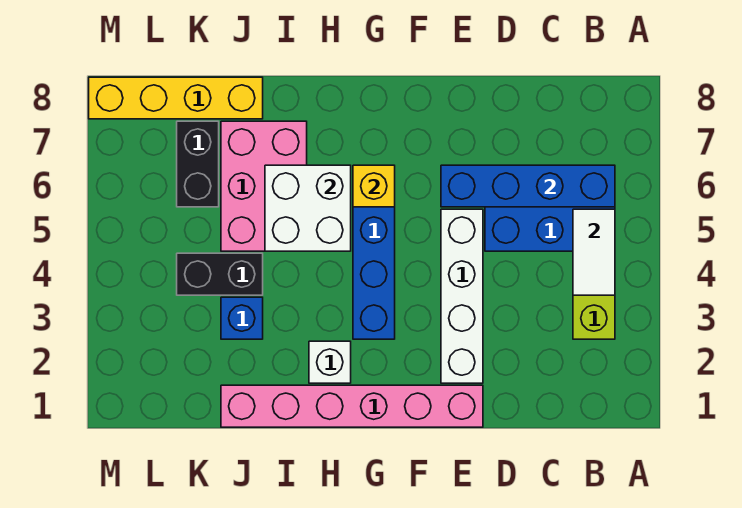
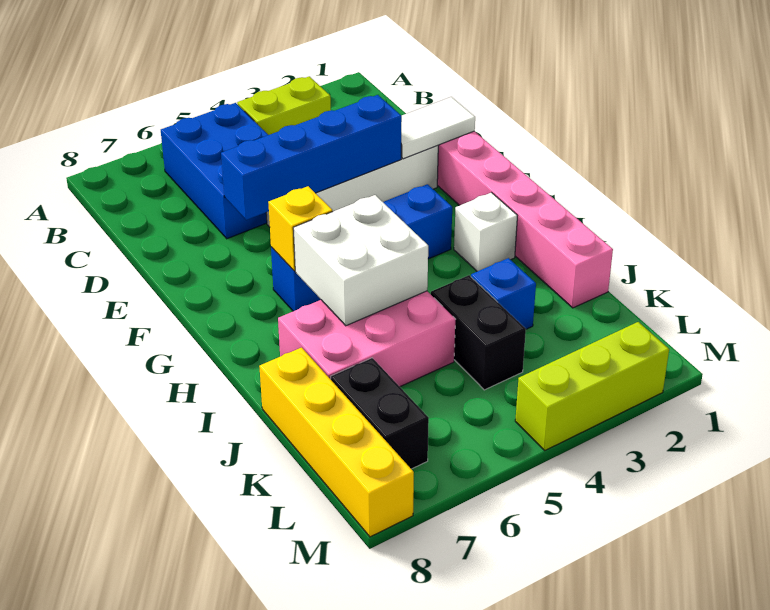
white tile B4:B5 level 2 -> white tile E1:E2 level 2
blue brick B6:E6 level 2 -> blue brick E3:E6 level 2
black brick K6:K7 level 1 -> black brick K7:L7 level 1
none -> lime brick M2:M4 level 1

